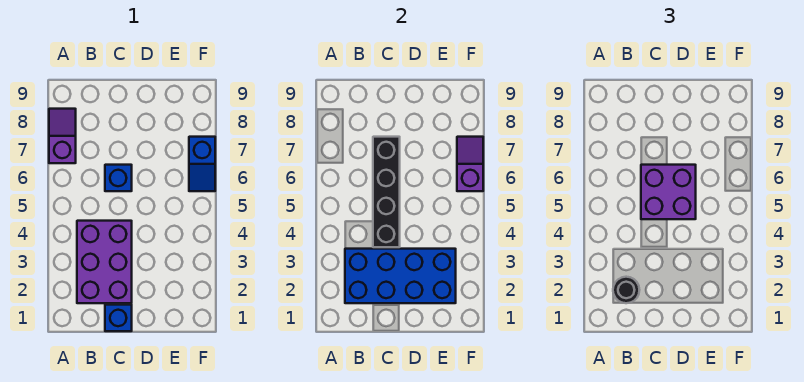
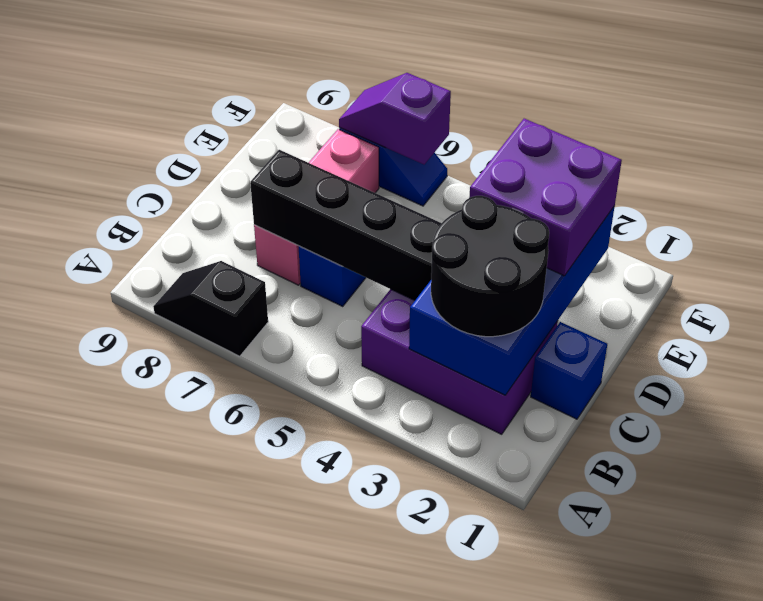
purple slope A7:A8 level 1 top 7 -> black slope A7:A8 level 1 top 7
black round brick B2 level 3 -> black round brick B2:C3 level 3
purple brick C5:D6 level 3 -> purple brick D2:E3 level 3
none -> pink brick C7:E7 level 1

